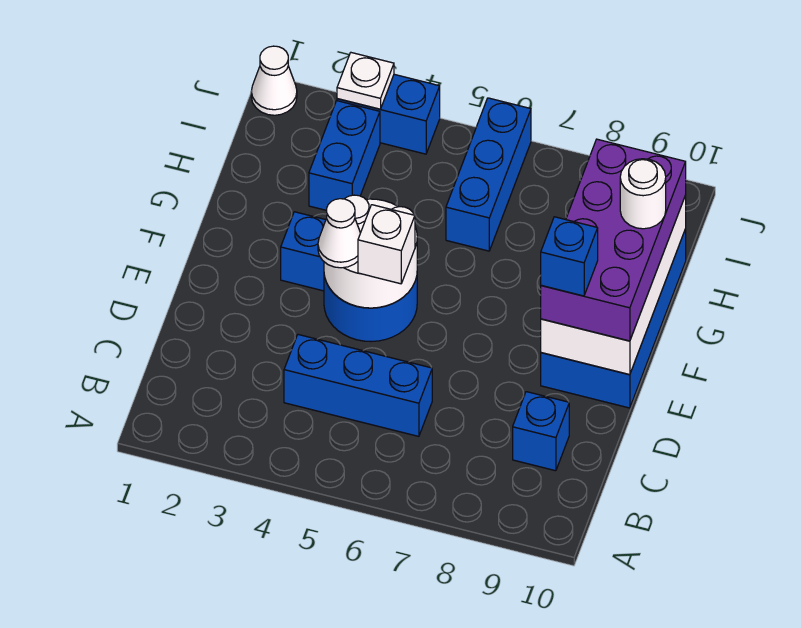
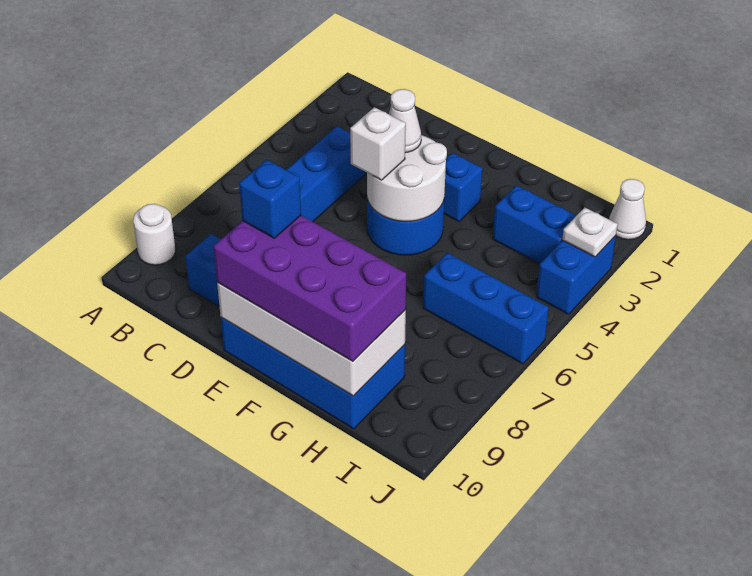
white round brick G10 level 4 -> white round brick A9 level 1

